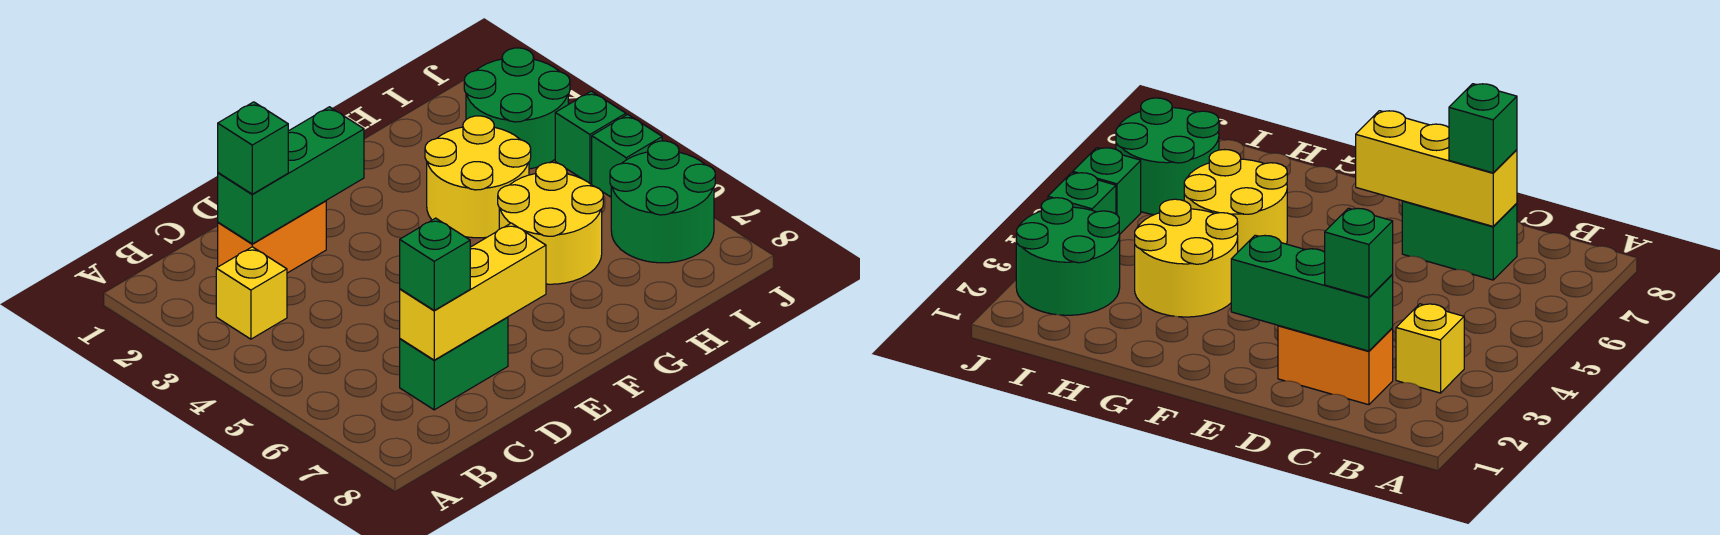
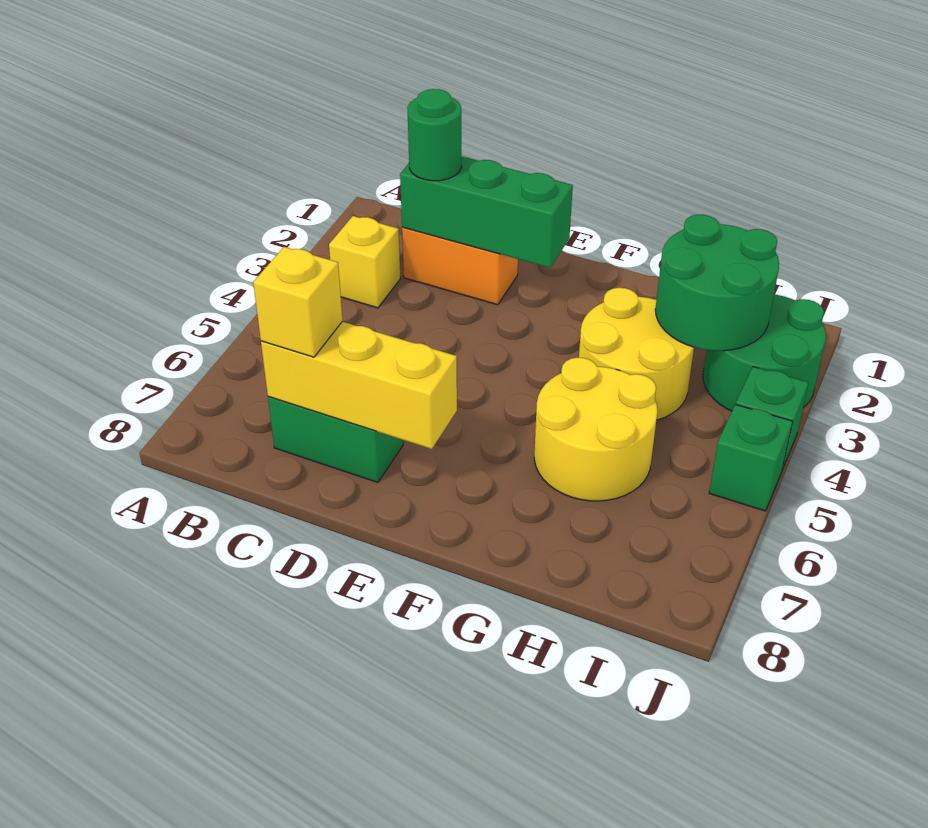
green brick C2 level 3 -> green round brick C2 level 3
green brick C7 level 3 -> yellow brick C7 level 3
green round brick I6:J7 level 1 -> green round brick H2:I3 level 2

